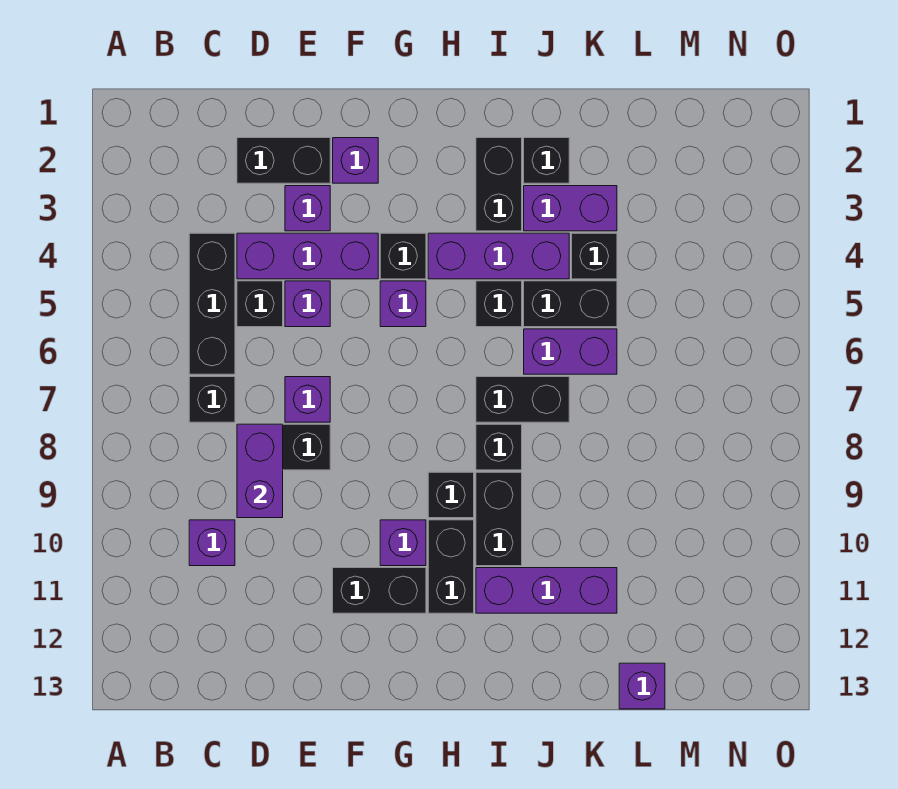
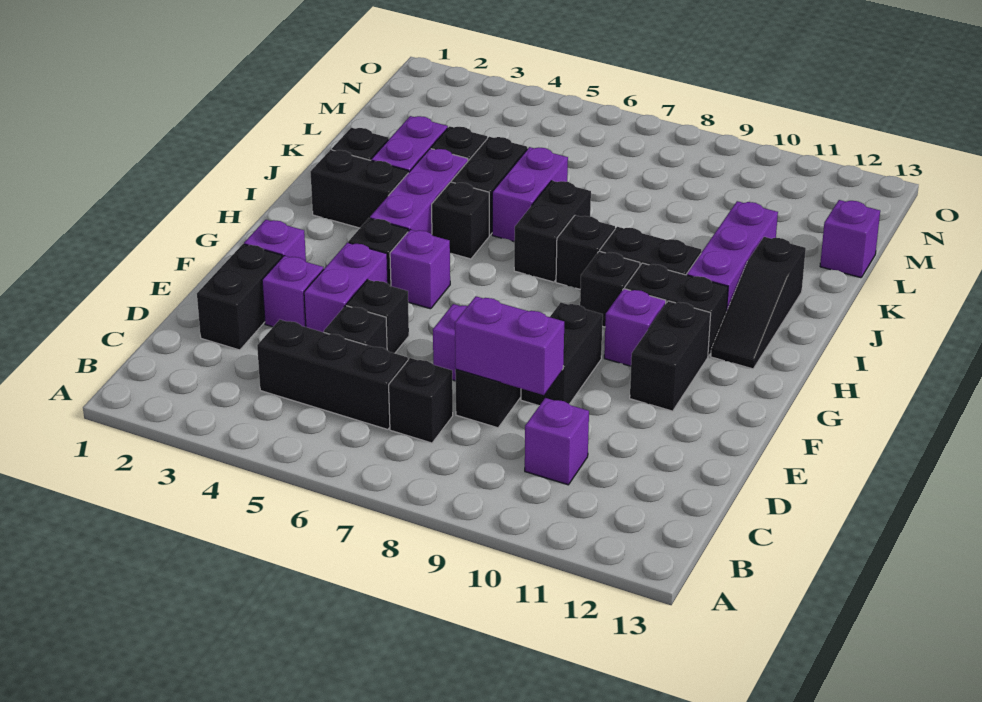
purple brick D4:F4 level 1 -> purple brick E4:F4 level 1
purple brick E5 level 1 -> black brick E5 level 1
none -> black brick E9:F9 level 1
none -> black slope H12:J12 level 1 top J

